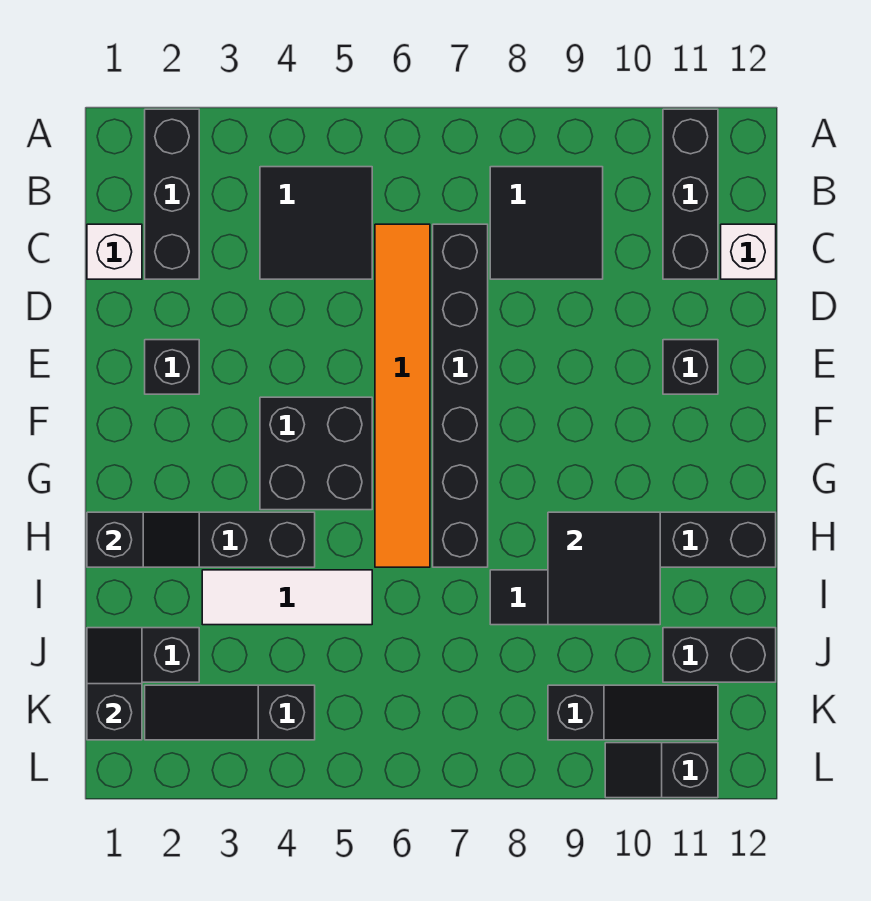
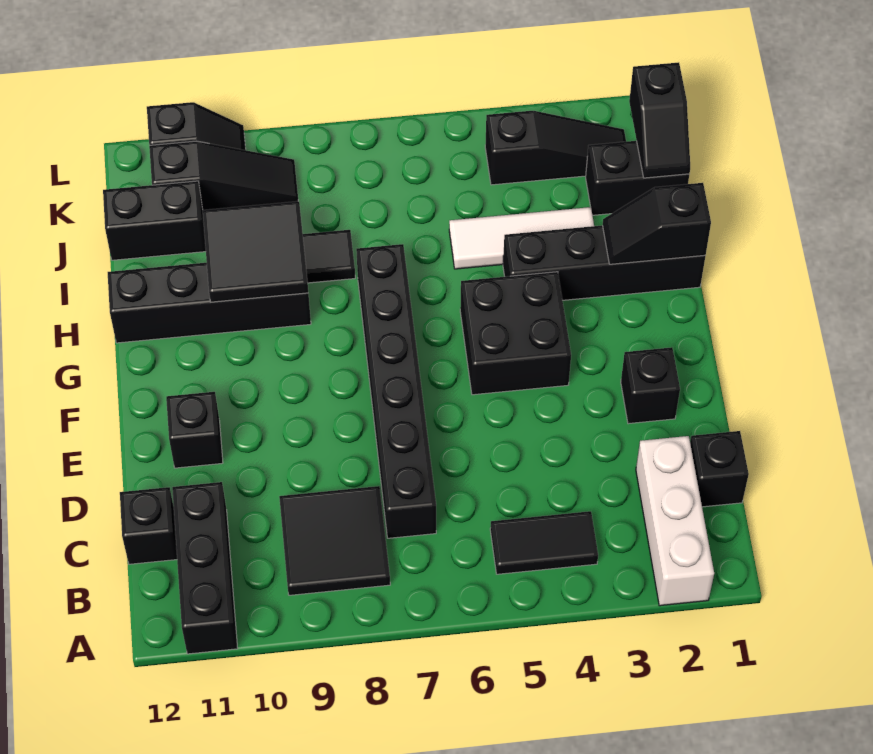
black brick A2:C2 level 1 -> white brick A2:C2 level 1
black tile B4:C5 level 1 -> black tile B4:B5 level 1
white brick C1 level 1 -> black brick C1 level 1
orange tile C6:H6 level 1 -> none
white brick C12 level 1 -> black brick C12 level 1
black slope K9:K11 level 1 top 9 -> black slope K9:K11 level 1 top 11

